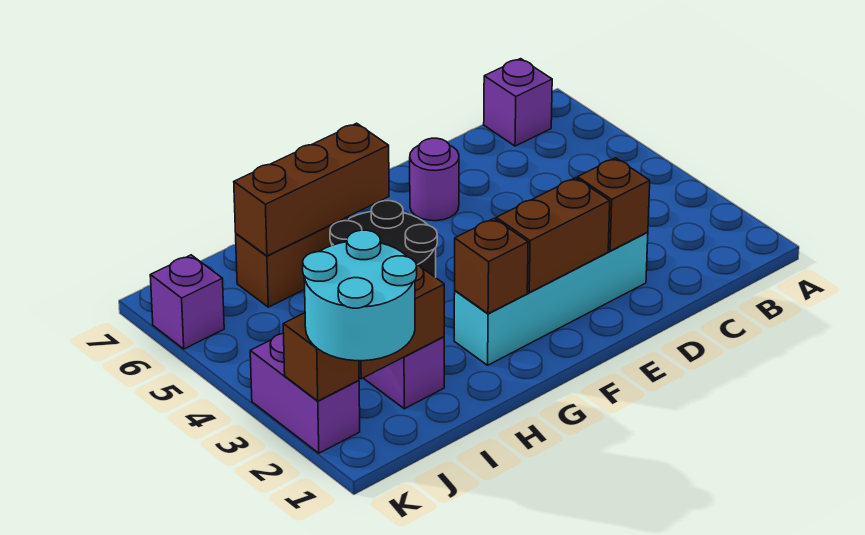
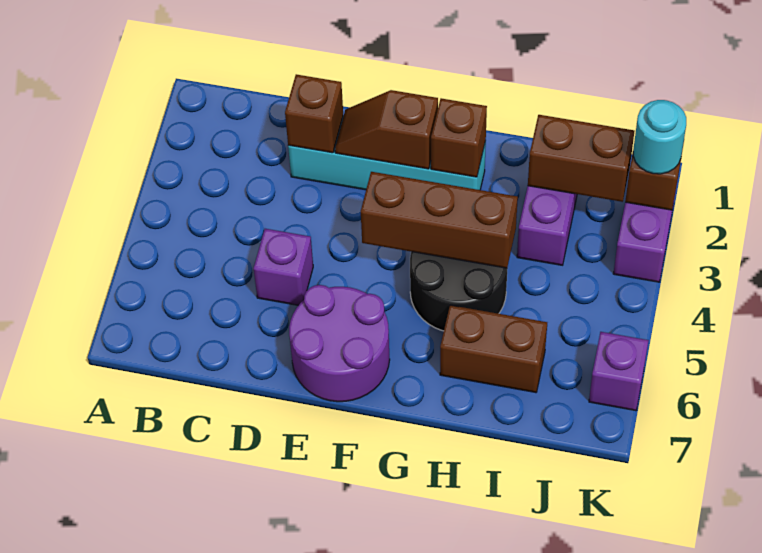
purple brick B7 level 1 -> purple brick D5 level 1
brown brick E2:F2 level 2 -> brown slope E2:F2 level 2 top F
purple round brick E6 level 1 -> purple round brick E6:F7 level 1
brown brick G6:I6 level 2 -> brown brick F4:H4 level 2
cyan round brick J1:K2 level 3 -> cyan round brick K2 level 3

